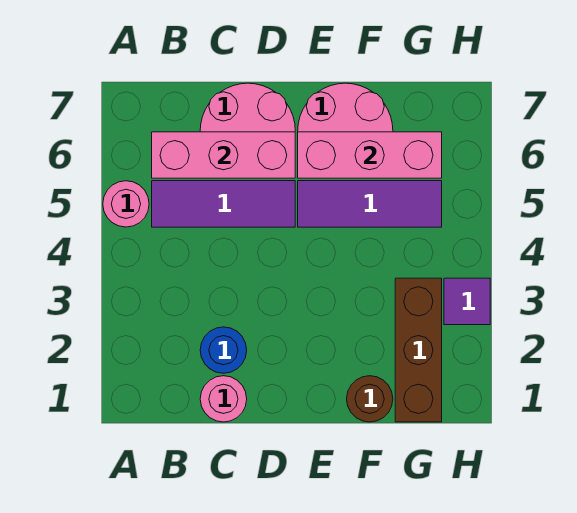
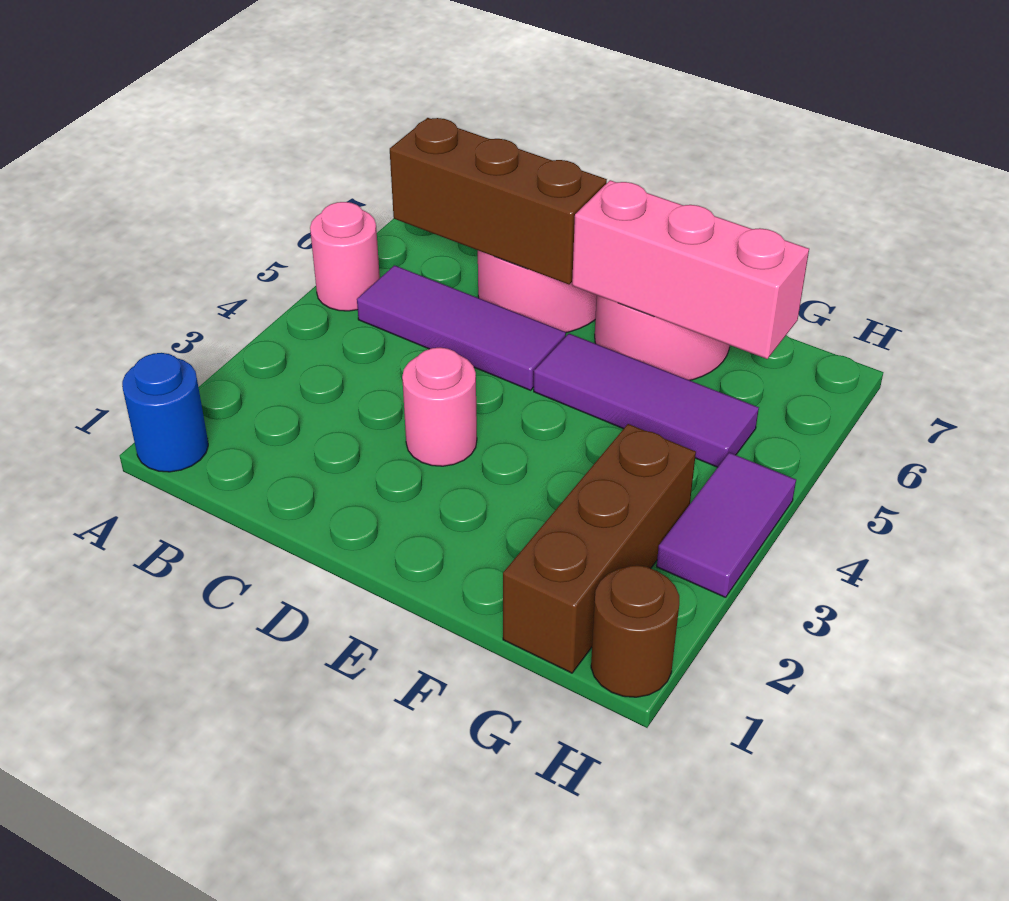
pink brick B6:D6 level 2 -> brown brick B6:D6 level 2
pink round brick C1 level 1 -> pink round brick D3 level 1
blue round brick C2 level 1 -> blue round brick A1 level 1
brown round brick F1 level 1 -> brown round brick H1 level 1
purple tile H3 level 1 -> purple tile H3:H4 level 1

